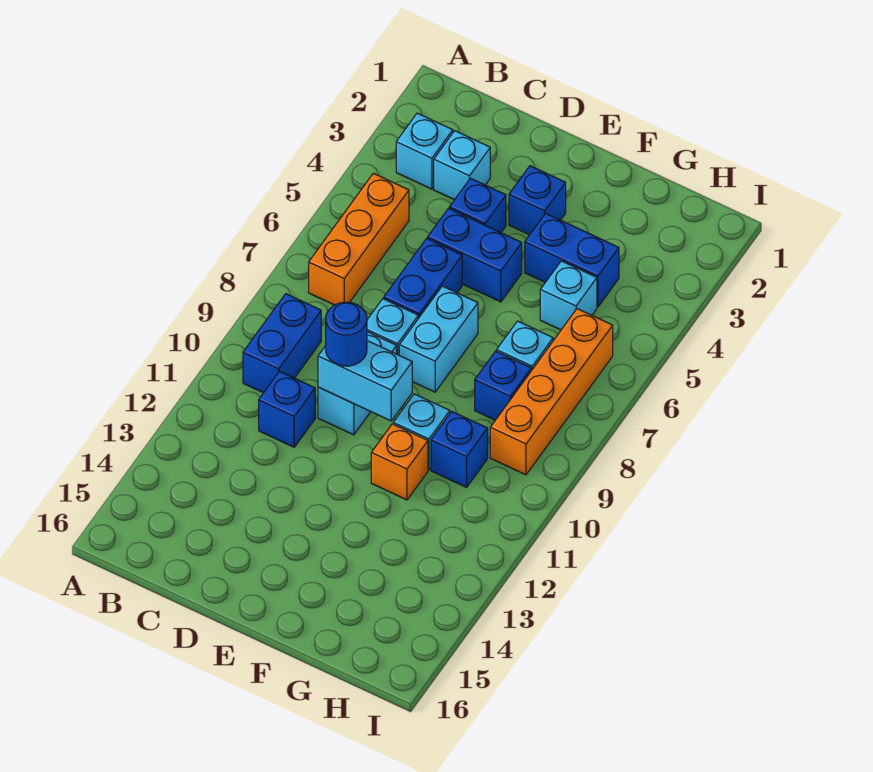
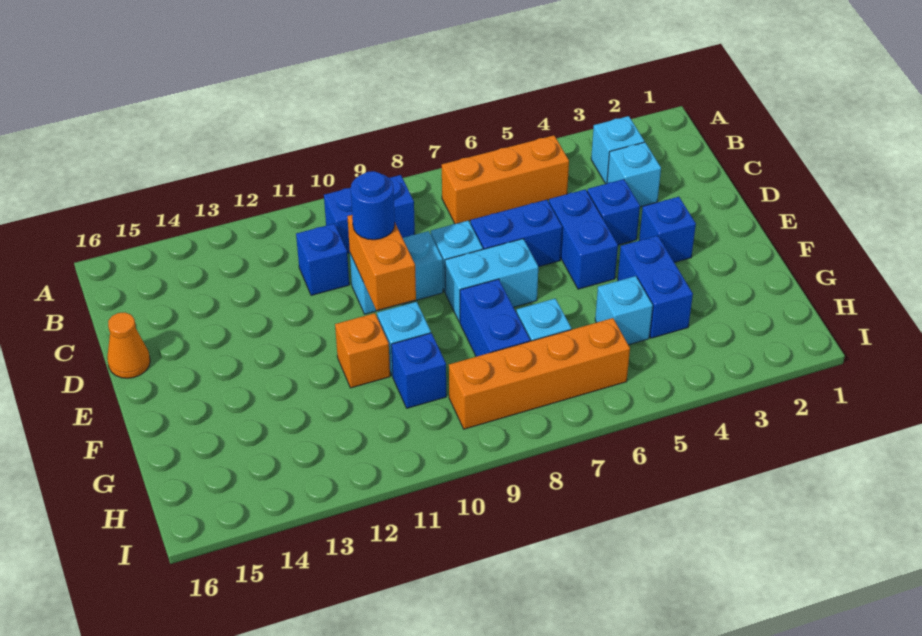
cyan brick D10:E10 level 2 -> orange brick D10:E10 level 2
none -> orange cone D16 level 1
blue brick G8 level 1 -> blue brick F8:G8 level 1

